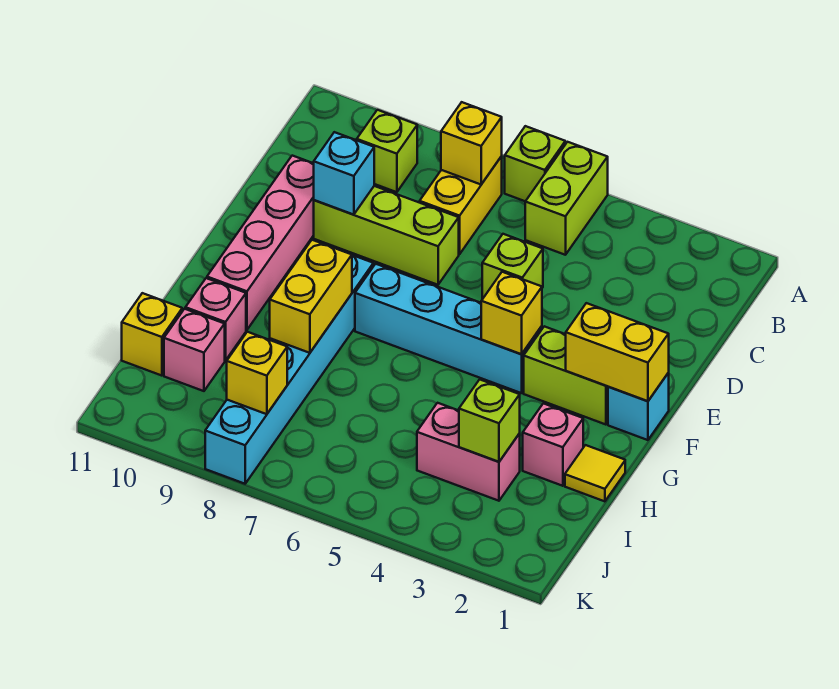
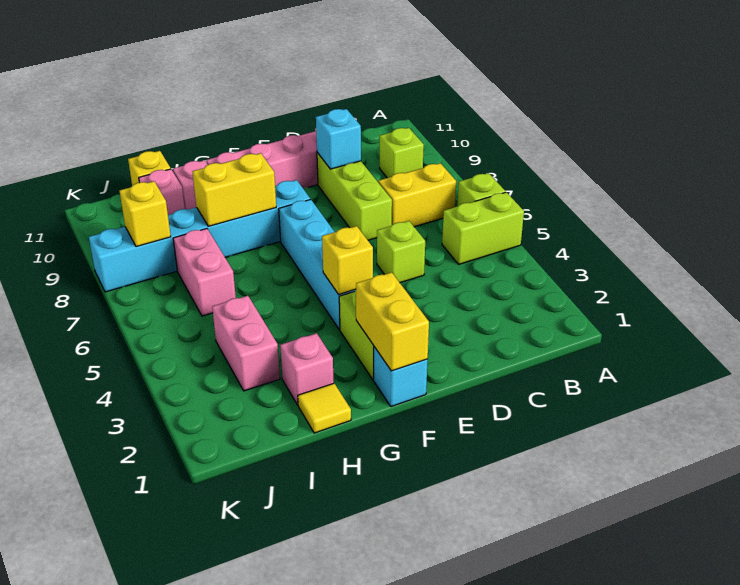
yellow brick B7 level 2 -> none
lime brick I3 level 2 -> none
none -> pink brick I6:I7 level 1

